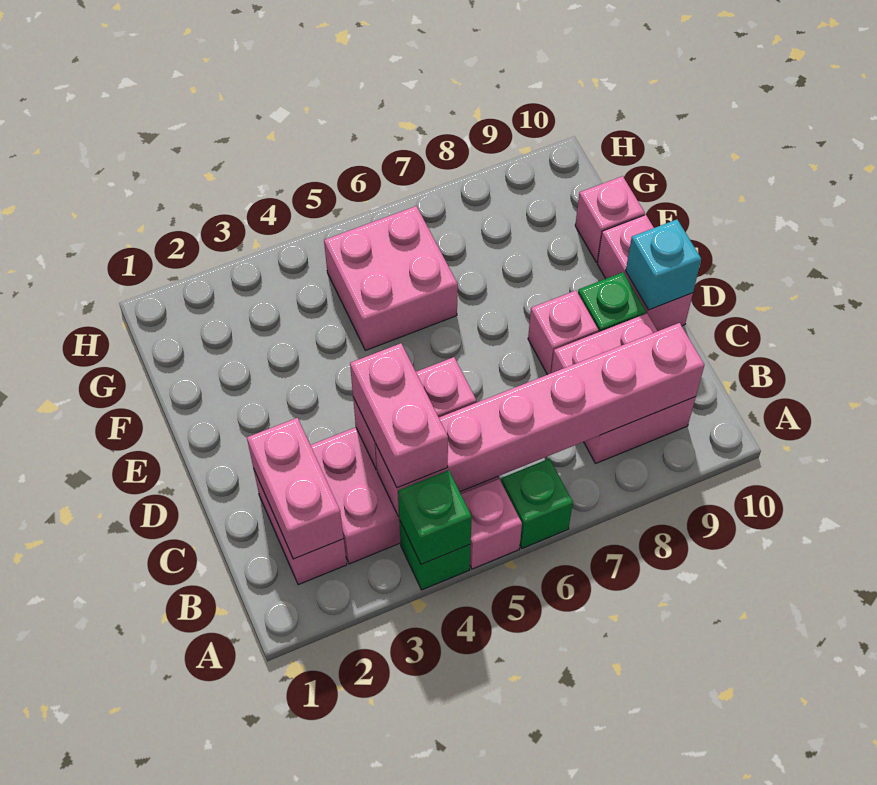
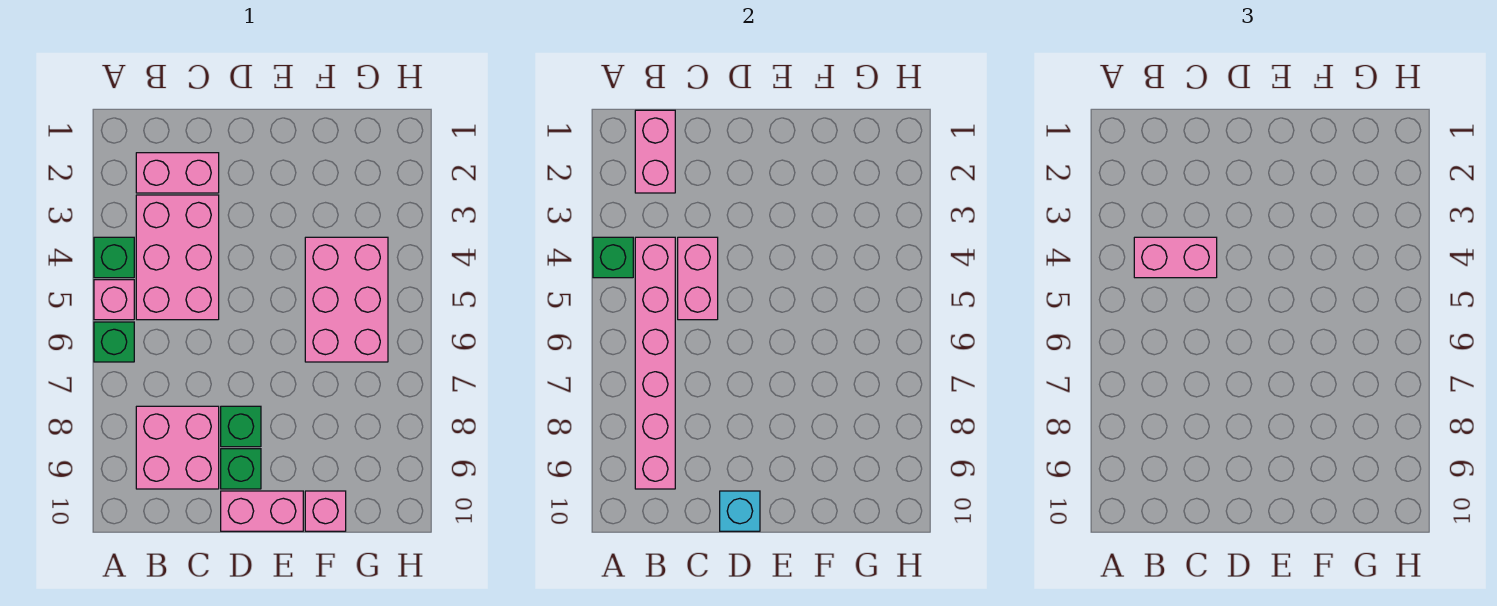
pink brick B2:C2 level 2 -> pink brick B1:B2 level 2
pink brick D8 level 1 -> green brick D8 level 1
pink brick F5:G6 level 1 -> pink brick F4:G6 level 1

